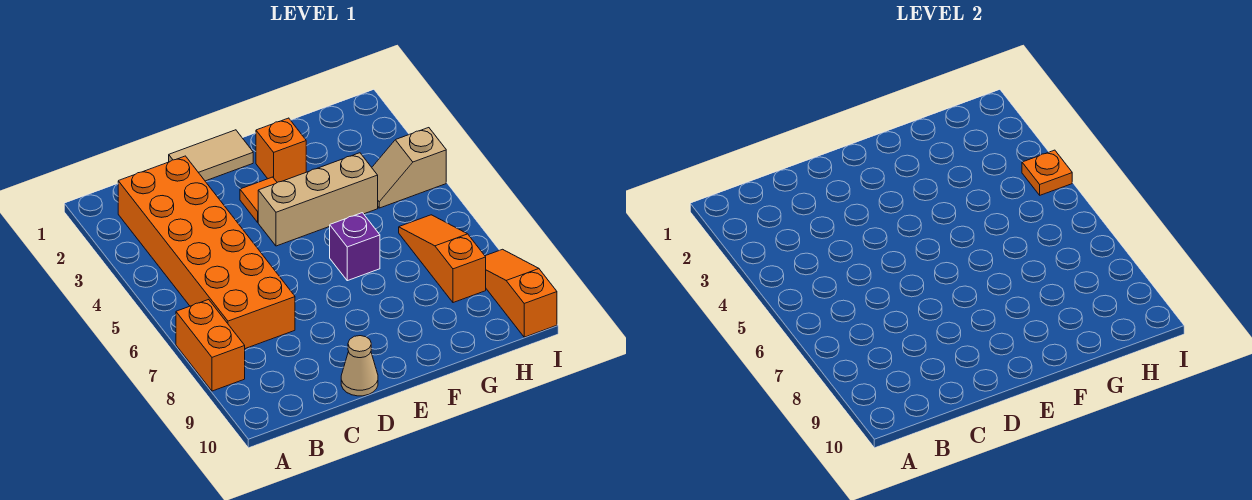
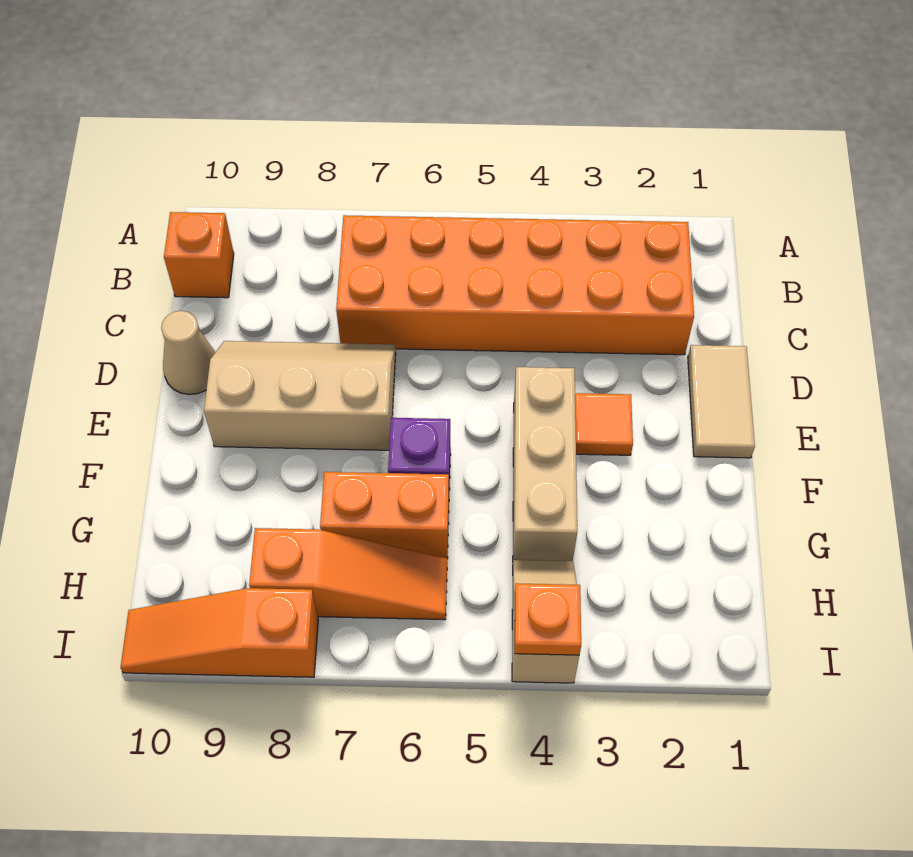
orange brick A7:A8 level 1 -> orange brick G6:G7 level 1
none -> tan slope D7:E9 level 1 top E
orange brick F2 level 1 -> orange brick B10 level 1
orange slope I8:I10 level 1 top 10 -> orange slope I8:I10 level 1 top 8

